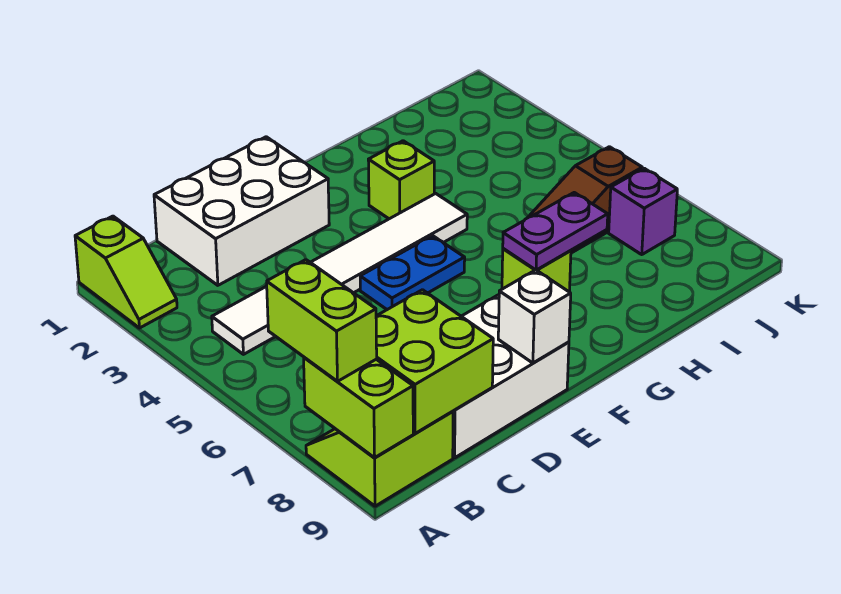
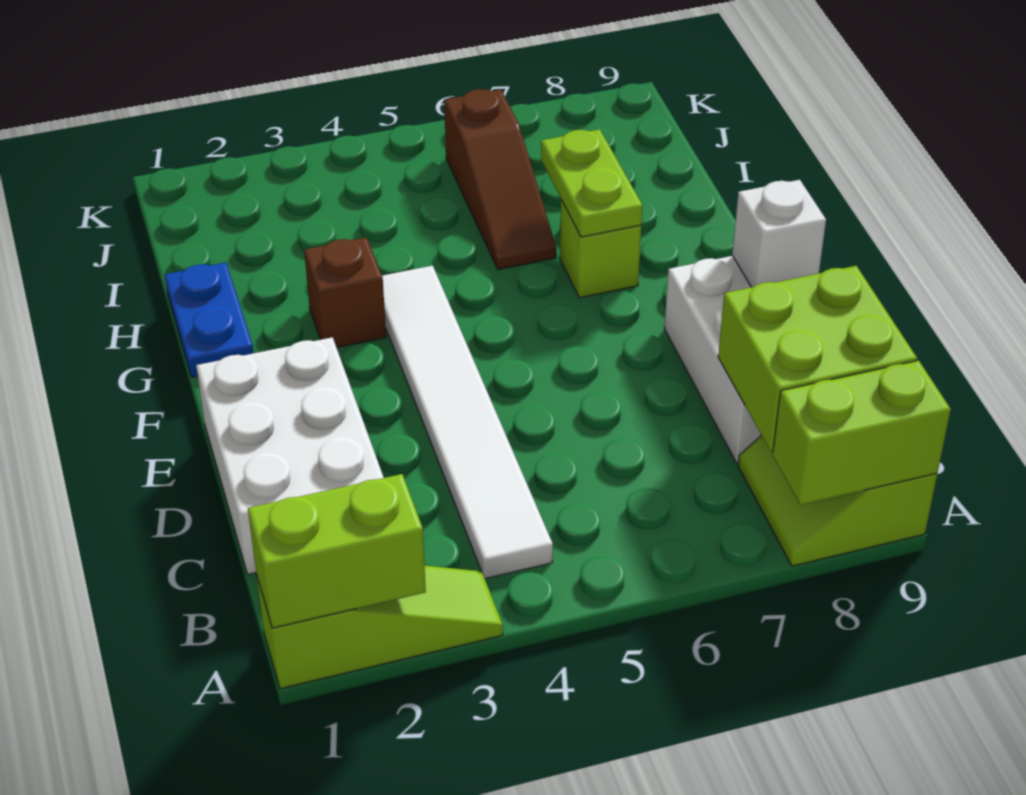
lime slope A1:A2 level 1 top 1 -> lime slope A1:A3 level 1 top 1
lime brick A7:A8 level 3 -> lime brick A1:A2 level 2
blue plate E5:F5 level 1 -> blue plate G1:H1 level 1
lime brick G3 level 1 -> brown brick G3 level 1
purple plate G7:H7 level 2 -> lime plate G7:H7 level 2
purple brick J7 level 1 -> none

